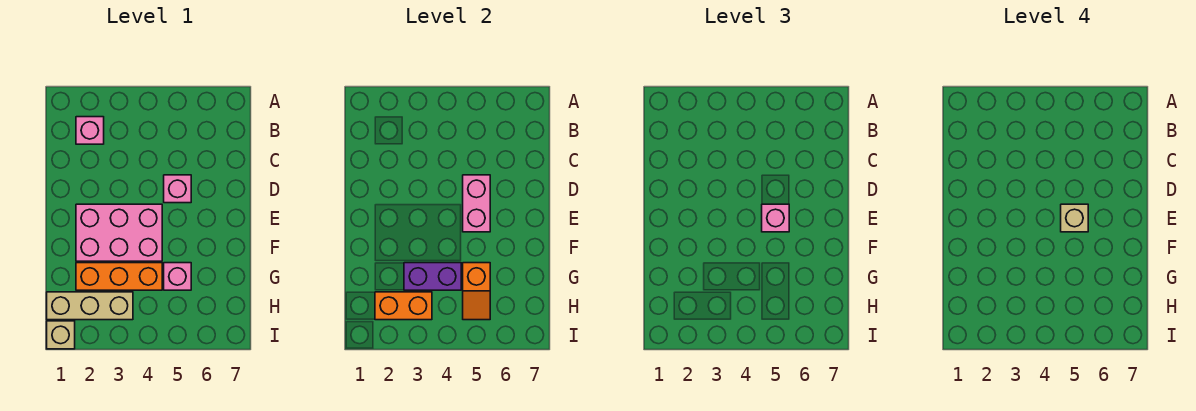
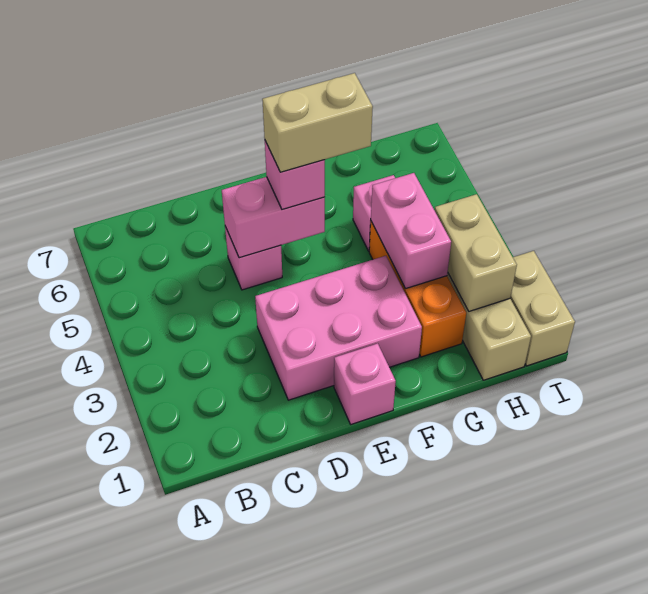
pink brick B2 level 1 -> pink brick E1 level 1
pink brick E2:F4 level 1 -> pink brick D2:F3 level 1
tan brick E5 level 4 -> tan brick E5:F5 level 4
purple brick G3:G4 level 2 -> pink brick G3:G4 level 2
orange slope G5:H5 level 2 top G -> none
orange brick H2:H3 level 2 -> tan brick H2:H3 level 2
tan brick I1 level 1 -> tan brick I1:I2 level 1

